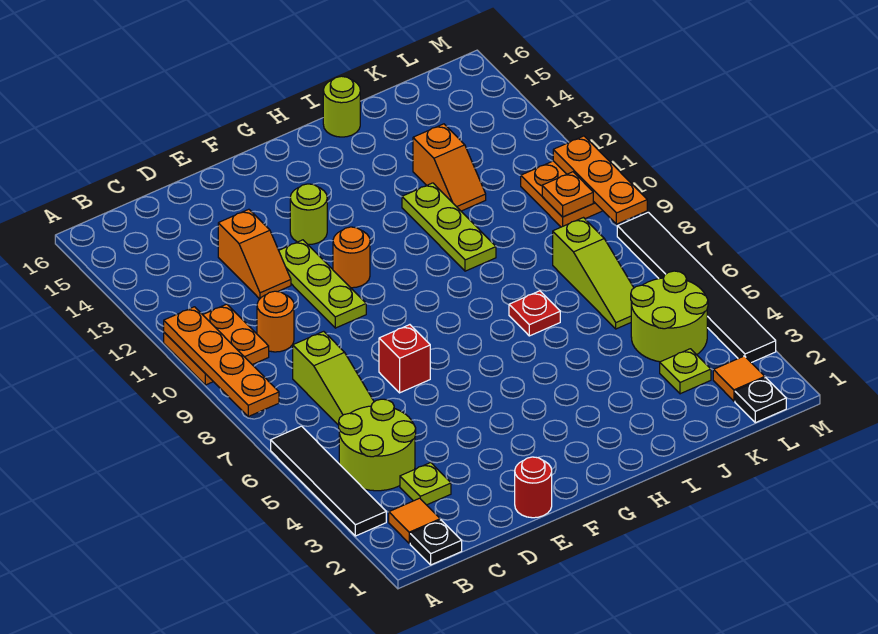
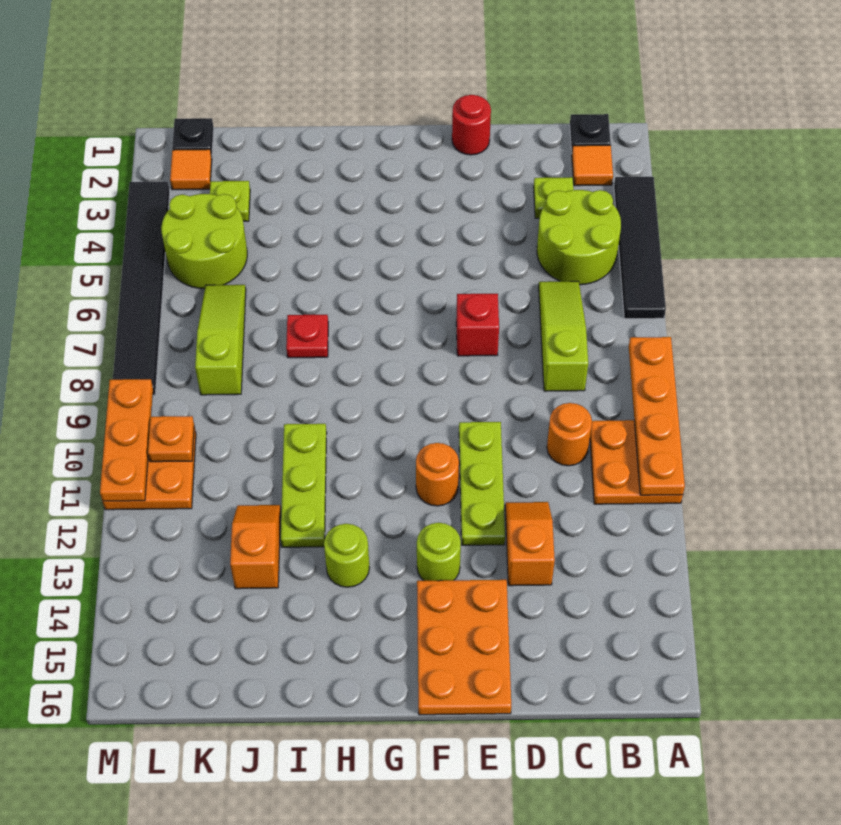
none -> orange plate E14:F16 level 1
lime round brick I16 level 1 -> lime round brick H13 level 1

